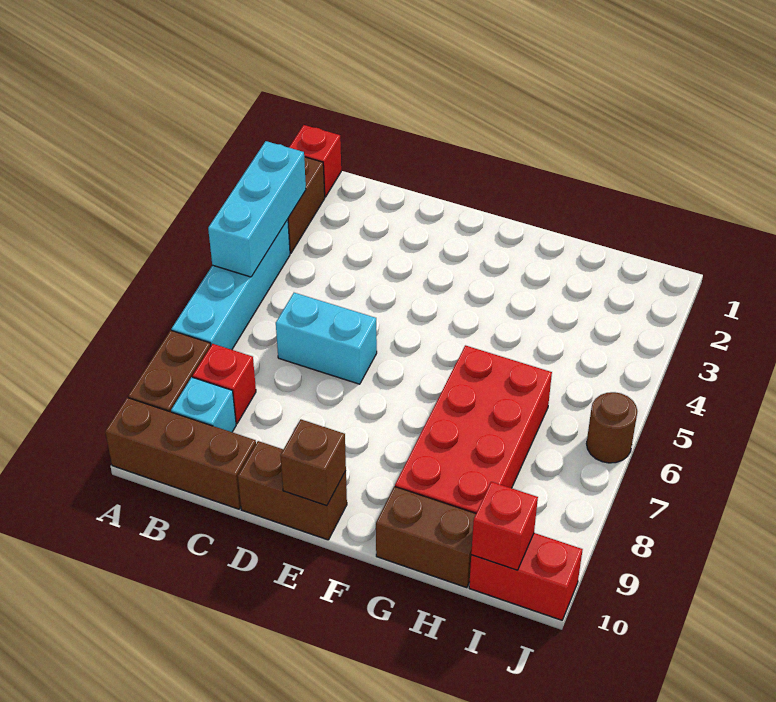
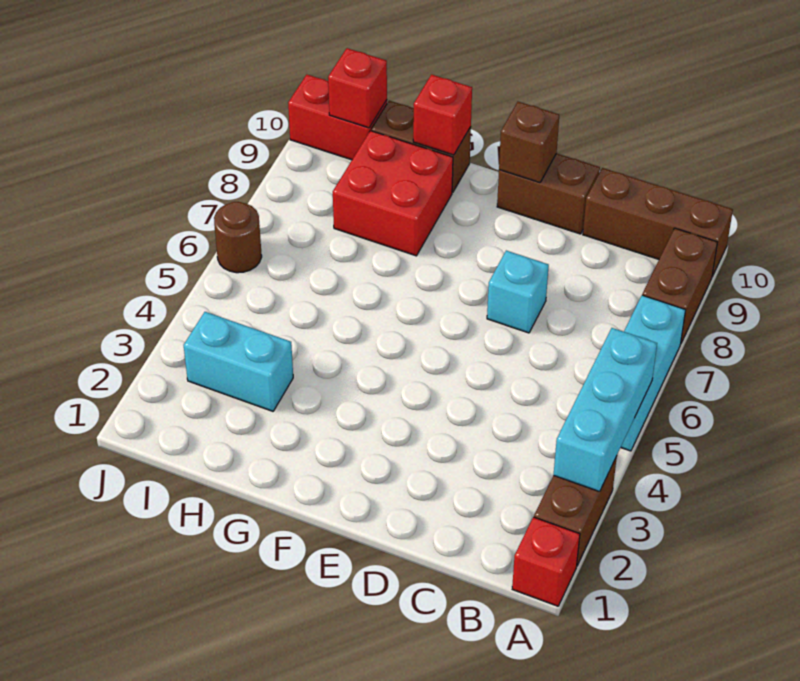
cyan brick A4:A7 level 1 -> cyan brick A5:A7 level 1
red brick B8 level 1 -> red brick G10 level 2
cyan brick B9 level 1 -> cyan brick D7 level 1
cyan brick C6:D6 level 1 -> cyan brick H3:I3 level 1
red brick G6:H9 level 1 -> red brick G8:H9 level 1

